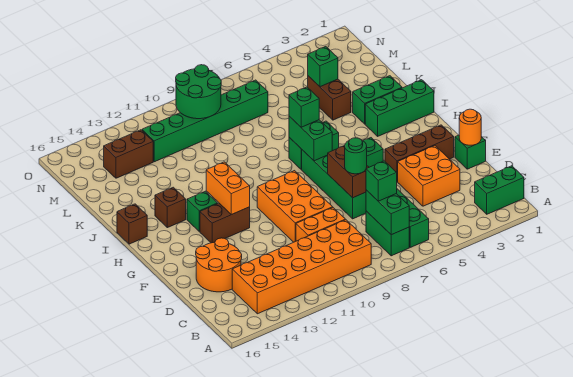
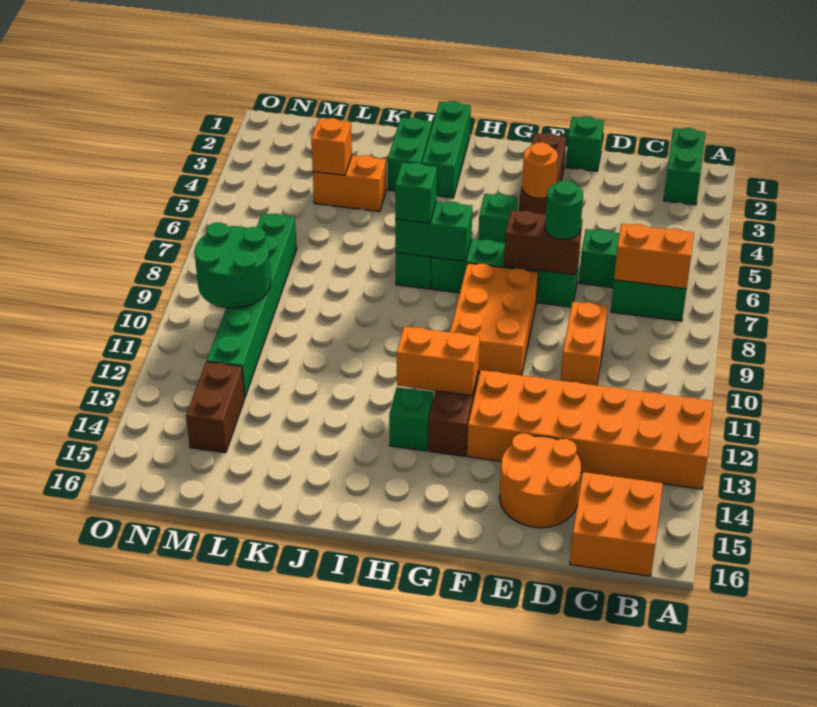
green brick B7:C7 level 2 -> orange brick B7:C7 level 2
orange brick B9:C14 level 1 -> orange brick A12:F13 level 1
green brick C7 level 3 -> none
orange brick D3:E4 level 1 -> orange brick B15:C16 level 1
orange round brick E1 level 2 -> orange round brick F4 level 2
orange brick E9:G10 level 1 -> orange brick F8:G10 level 1
brown brick I14 level 1 -> none
brown brick I16 level 1 -> none
brown brick K4:L4 level 1 -> orange brick K4:L4 level 1
green brick L4 level 2 -> orange brick L4 level 2

